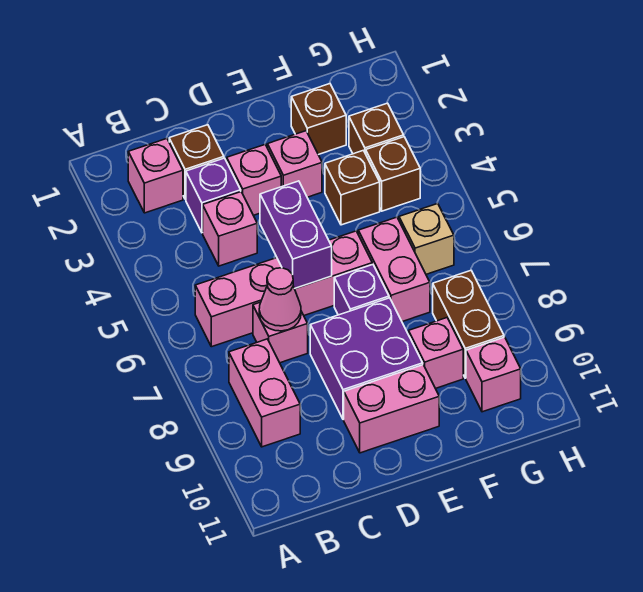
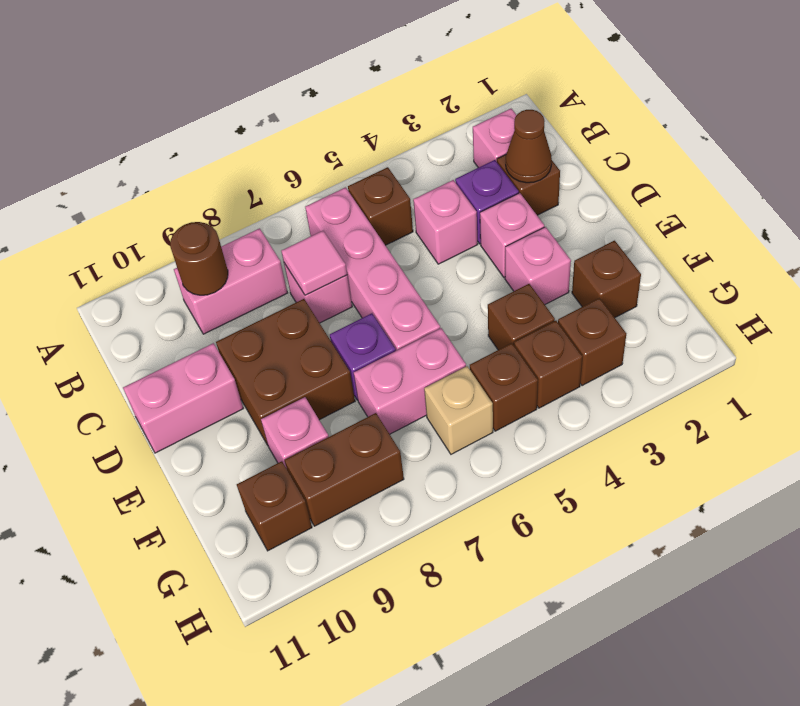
none -> brown brick B5 level 1
none -> brown round brick B9 level 2
none -> brown cone C2 level 2
pink cone C7 level 2 -> pink tile C7 level 2
purple brick D5:D6 level 2 -> none
purple brick D8:E9 level 1 -> brown brick D8:E9 level 1
pink brick D10:E10 level 1 -> pink brick D10:D11 level 1
none -> brown brick G5 level 1
pink brick G10 level 1 -> brown brick G10 level 1

